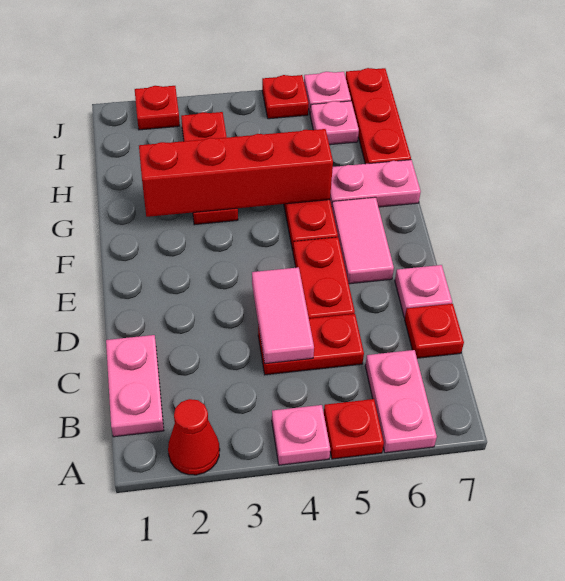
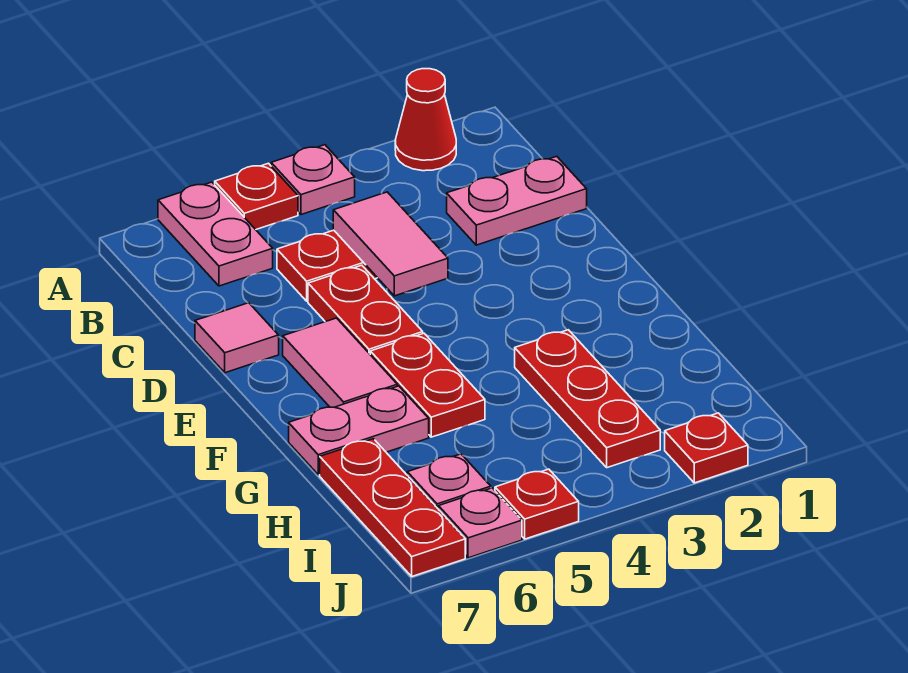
pink plate B1:C1 level 1 -> pink plate C1:C2 level 1
red plate C7 level 1 -> none
pink plate D7 level 1 -> pink tile D7 level 1
red brick G2:G5 level 2 -> none

